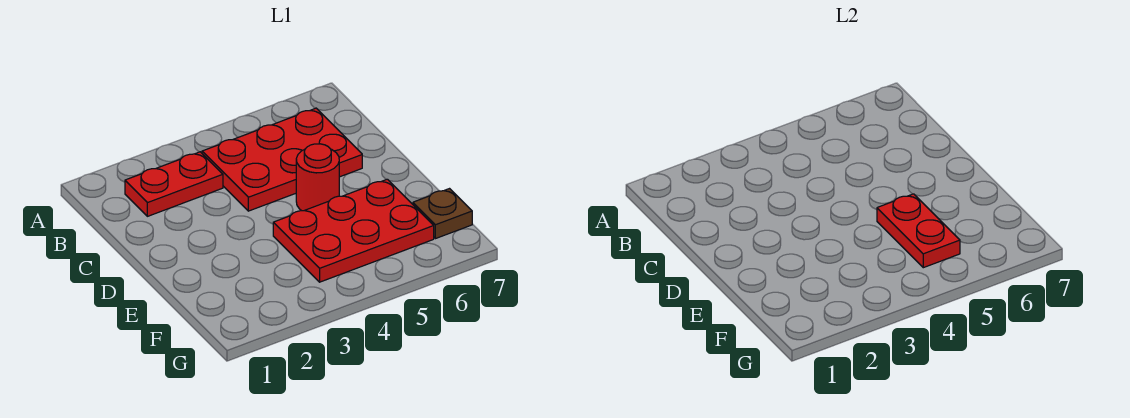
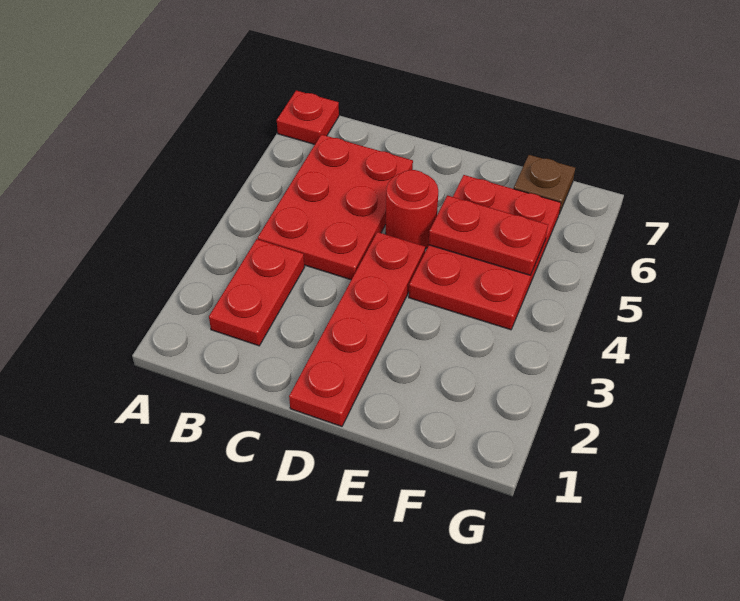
none -> red plate A7 level 1
none -> red plate D1:D4 level 1

